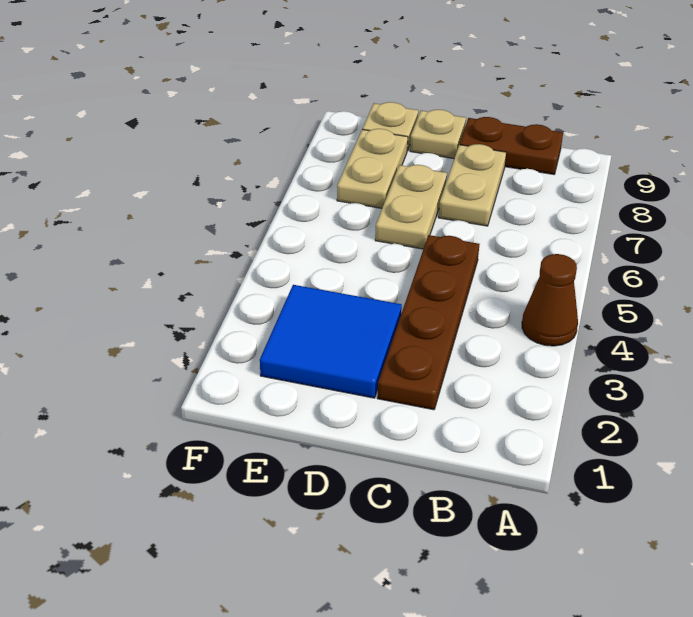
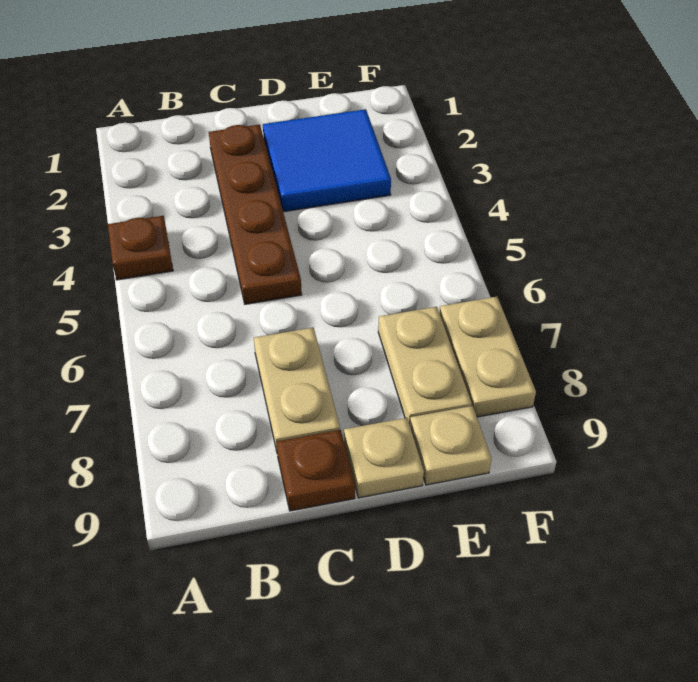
brown cone A4 level 1 -> brown plate A4 level 1
brown plate B9:C9 level 1 -> brown plate C9 level 1
tan plate D6:D7 level 1 -> tan plate F7:F8 level 1

